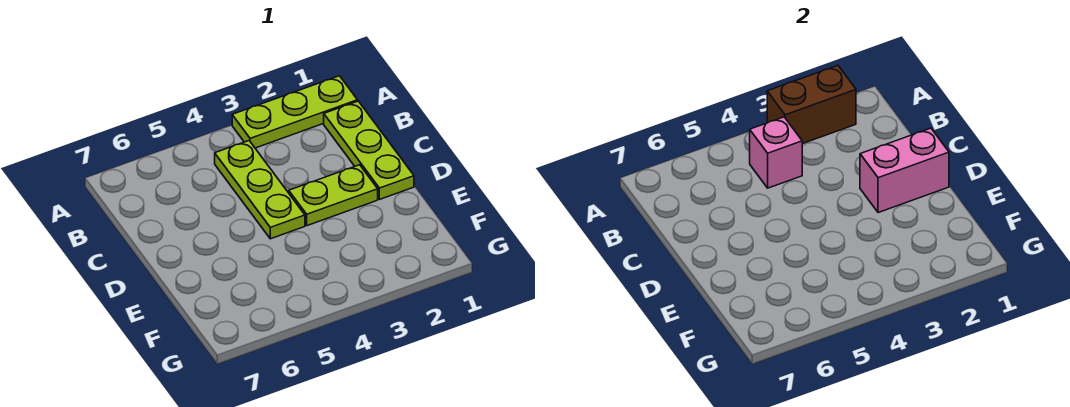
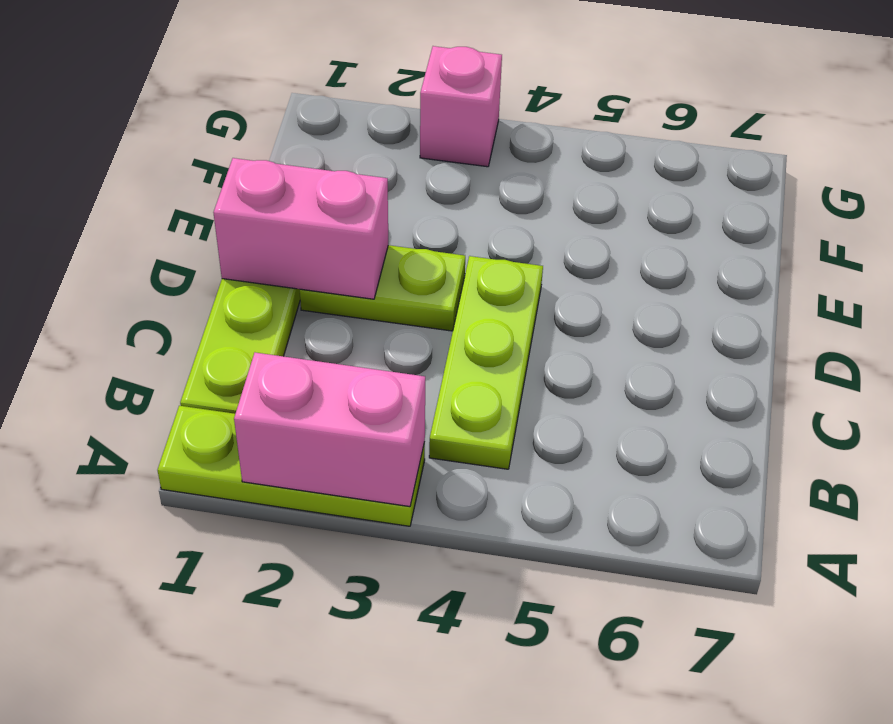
brown brick A2:A3 level 2 -> pink brick A2:A3 level 2
pink brick B4 level 2 -> pink brick G3 level 1

